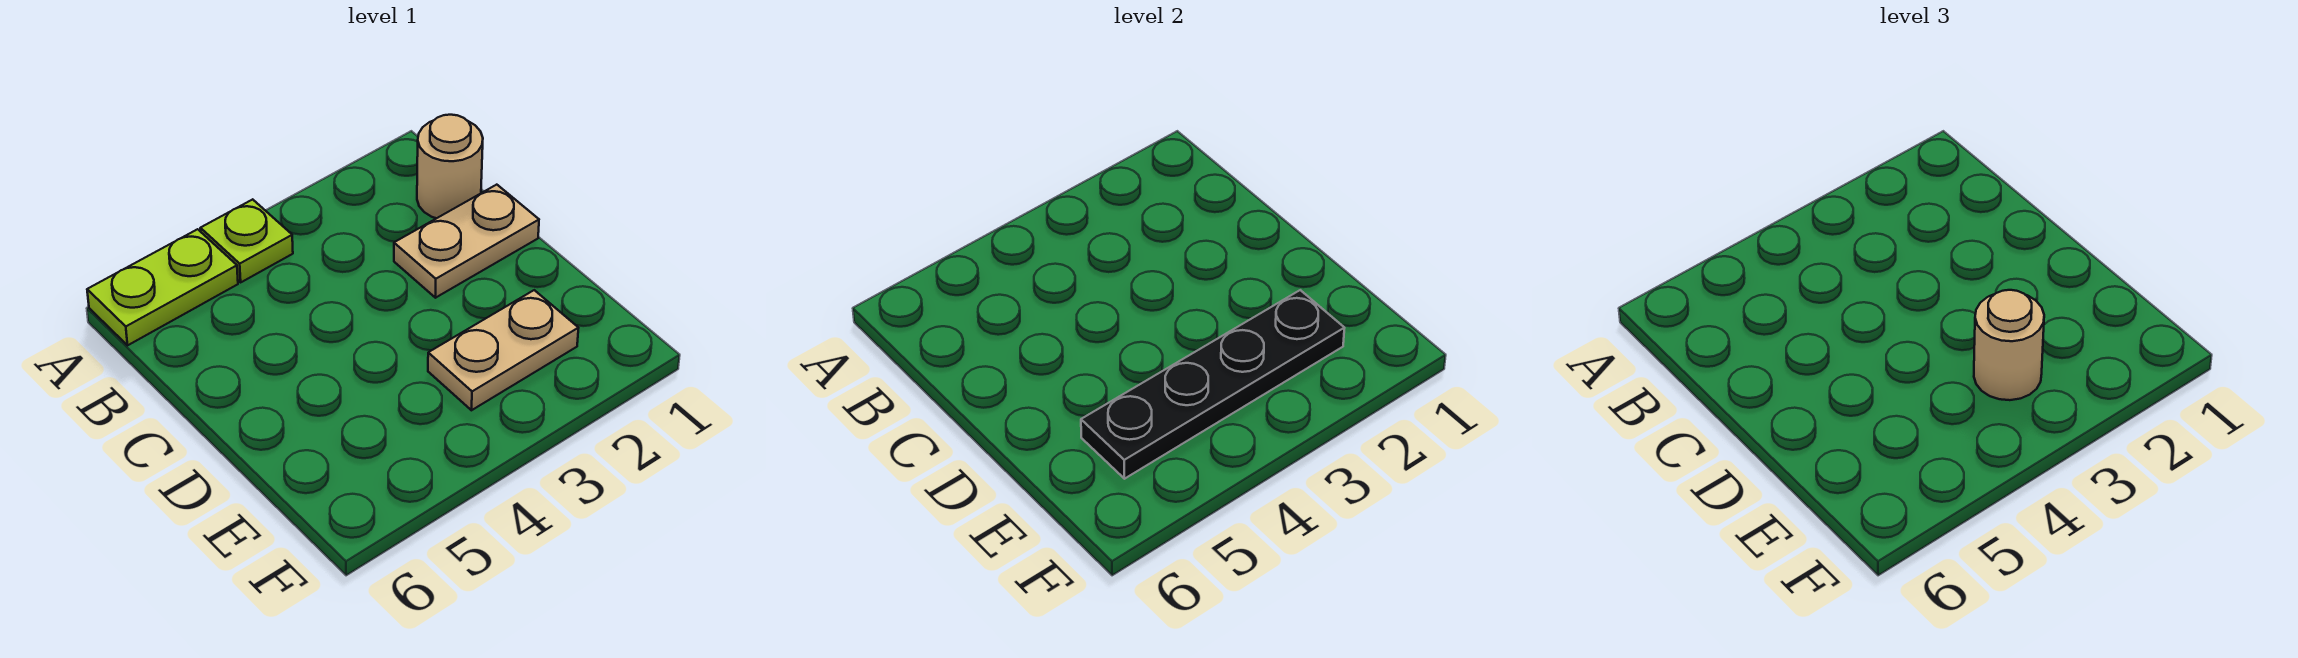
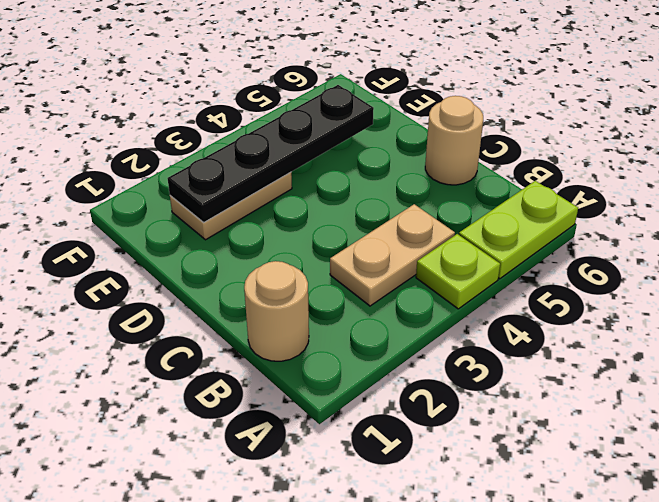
tan plate C1:C2 level 1 -> tan plate B3:B4 level 1
tan round brick E3 level 3 -> tan round brick C6 level 1

